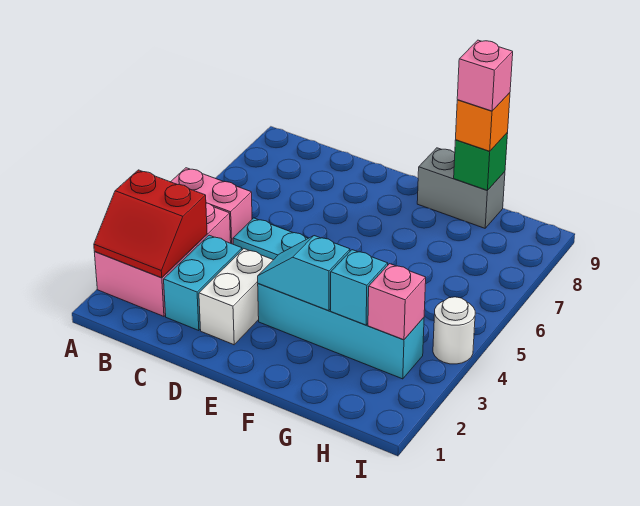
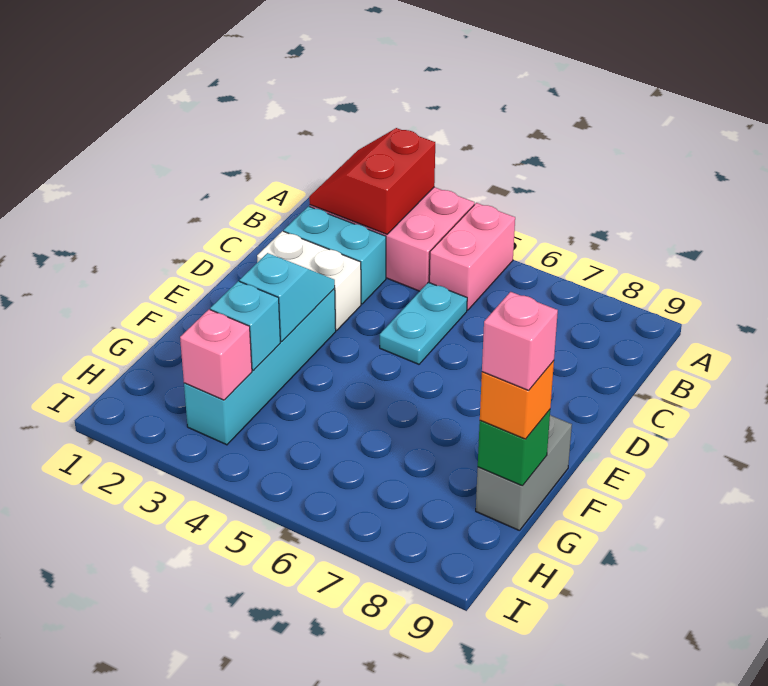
white round brick I4 level 1 -> none

